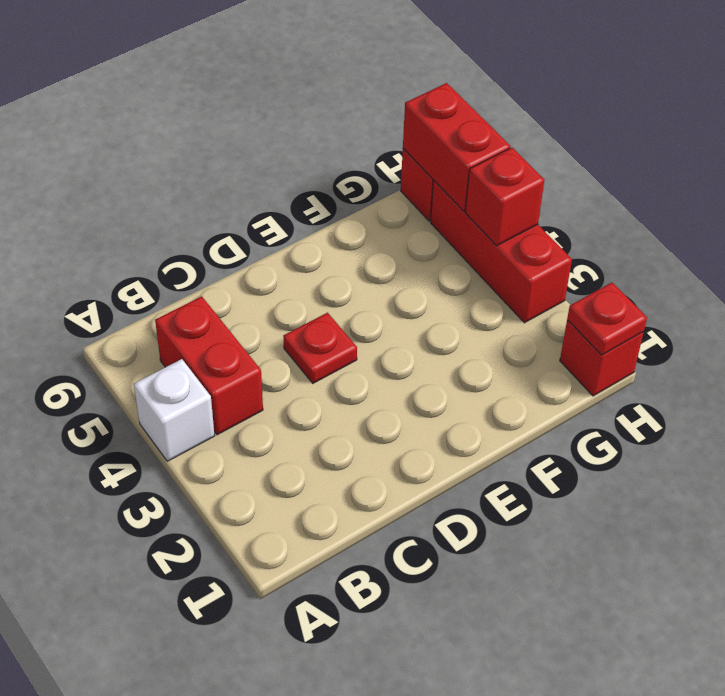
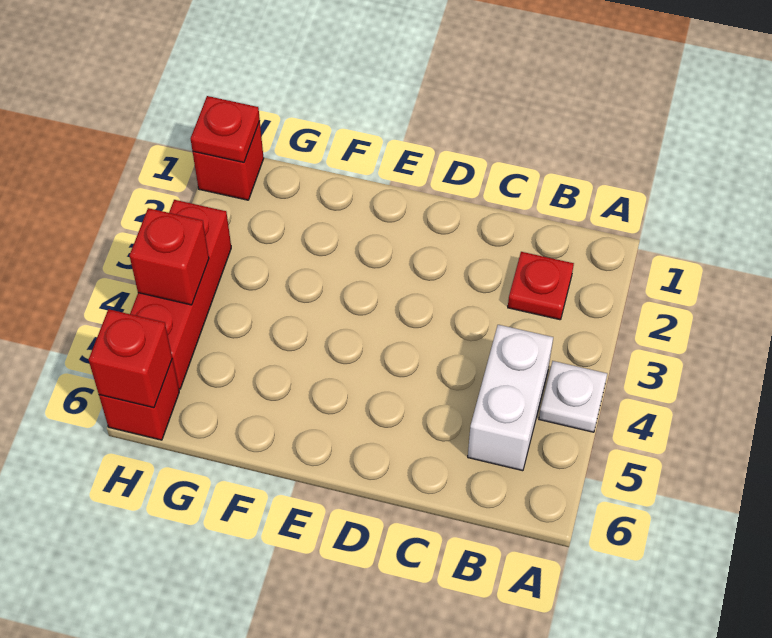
white brick A4 level 1 -> white plate A4 level 1
red brick B4:B5 level 1 -> white brick B4:B5 level 1
red plate D4 level 1 -> red plate B2 level 1
red brick H5:H6 level 2 -> red brick H6 level 2

